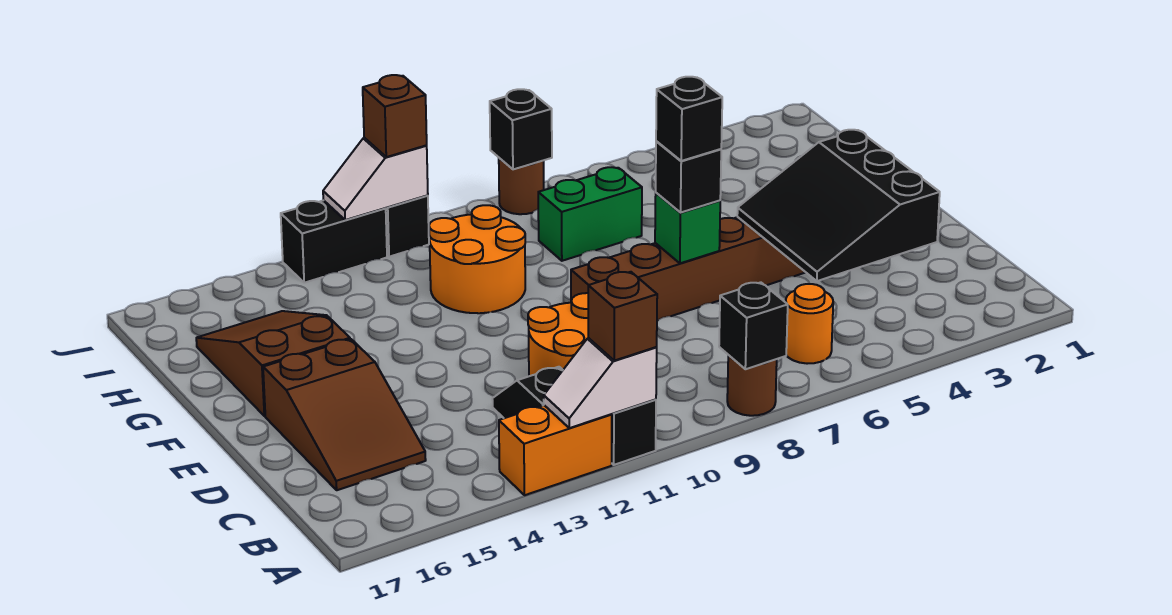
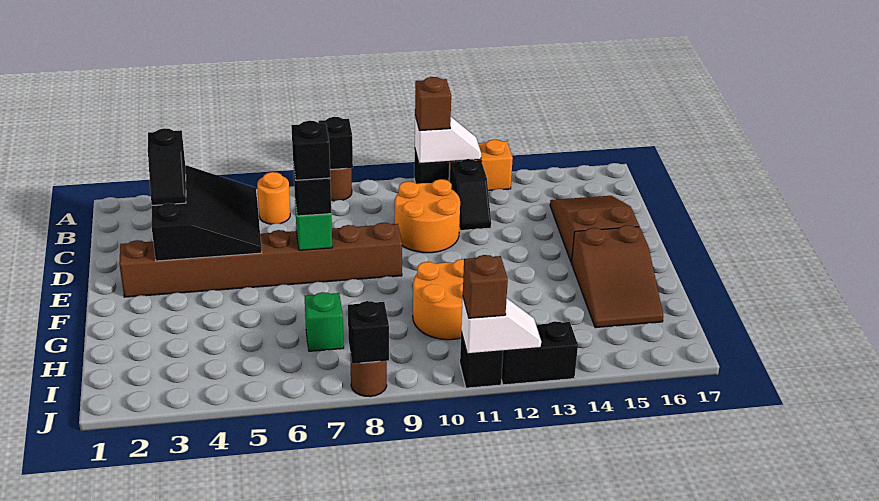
none -> black slope C3:D3 level 3 top C
green brick H7:H8 level 1 -> green brick H7 level 1

